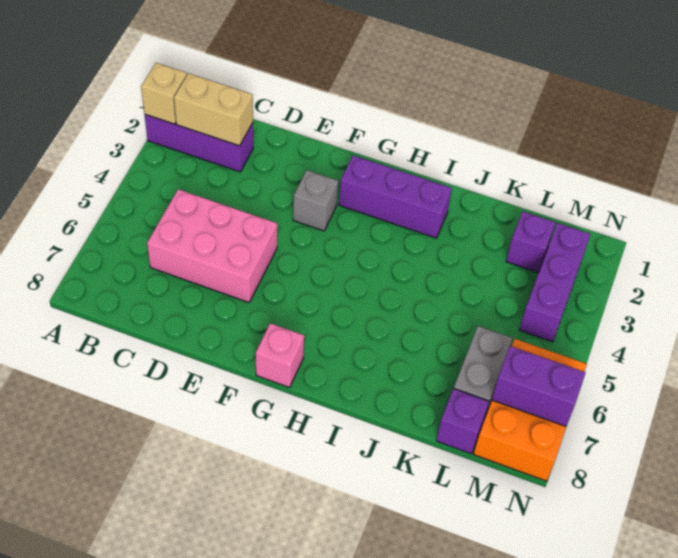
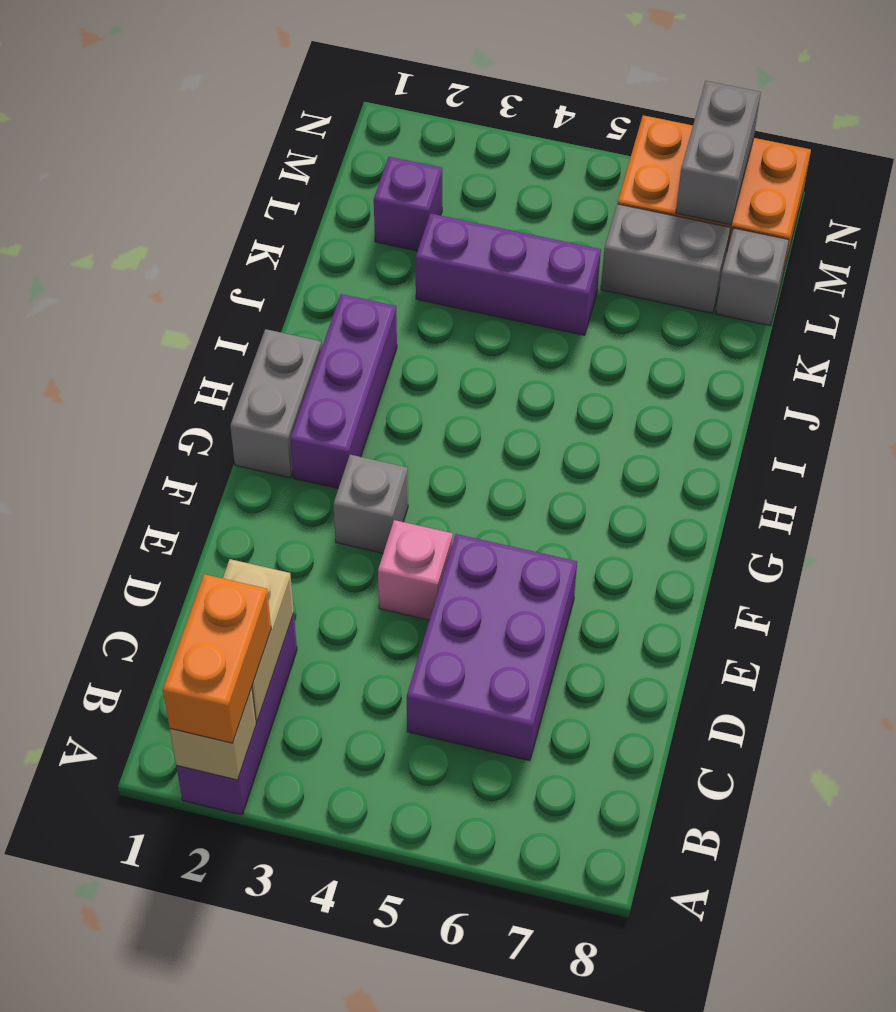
none -> orange brick A2:B2 level 3
pink brick C5:E6 level 1 -> purple brick C5:E6 level 1
none -> grey brick G1:H1 level 1
pink brick G8 level 1 -> pink brick E4 level 1
purple brick L8 level 1 -> grey brick L8 level 1
purple brick M2:M4 level 1 -> purple brick K3:K5 level 1
purple brick M7:N7 level 2 -> grey brick M7:N7 level 2

